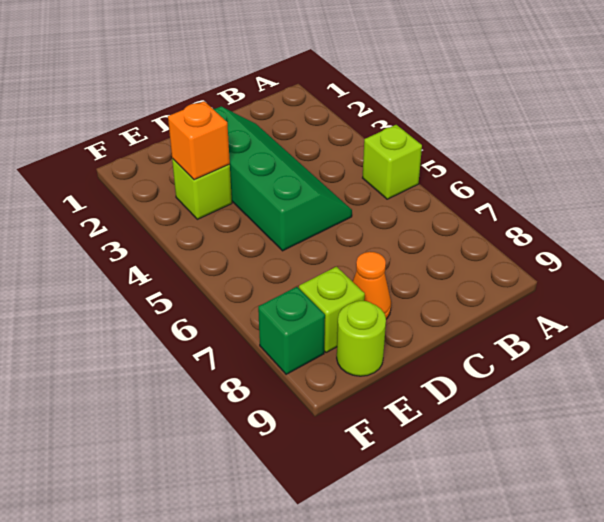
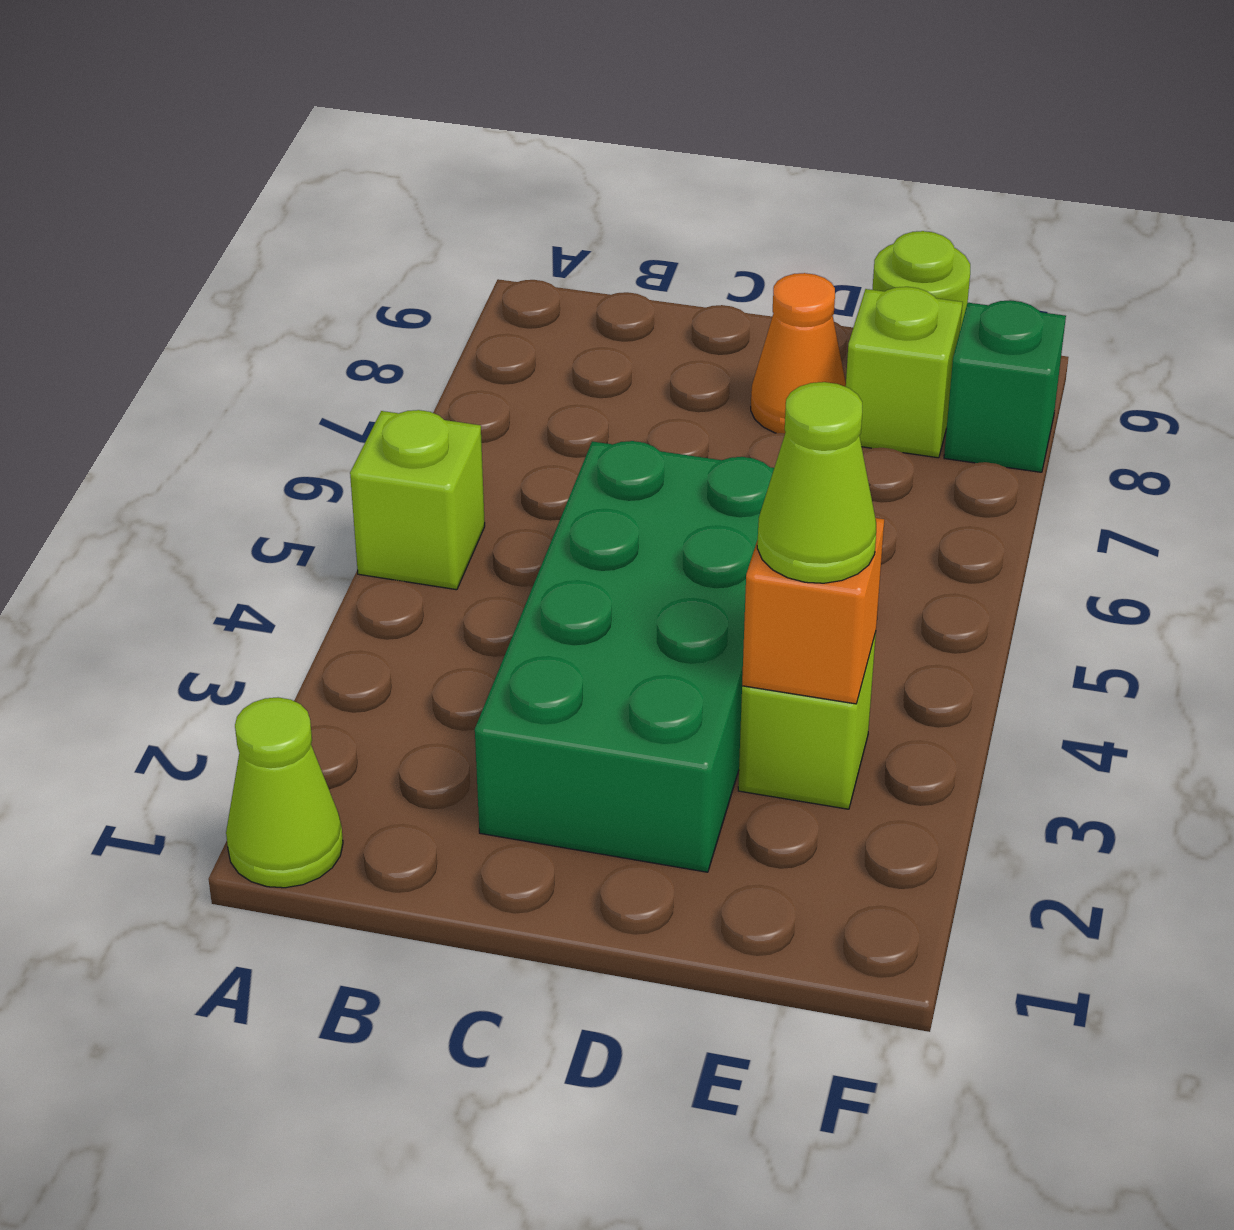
none -> lime cone A1 level 1
green slope C2:D5 level 1 top D -> green brick C2:D5 level 1
none -> lime cone E3 level 3

